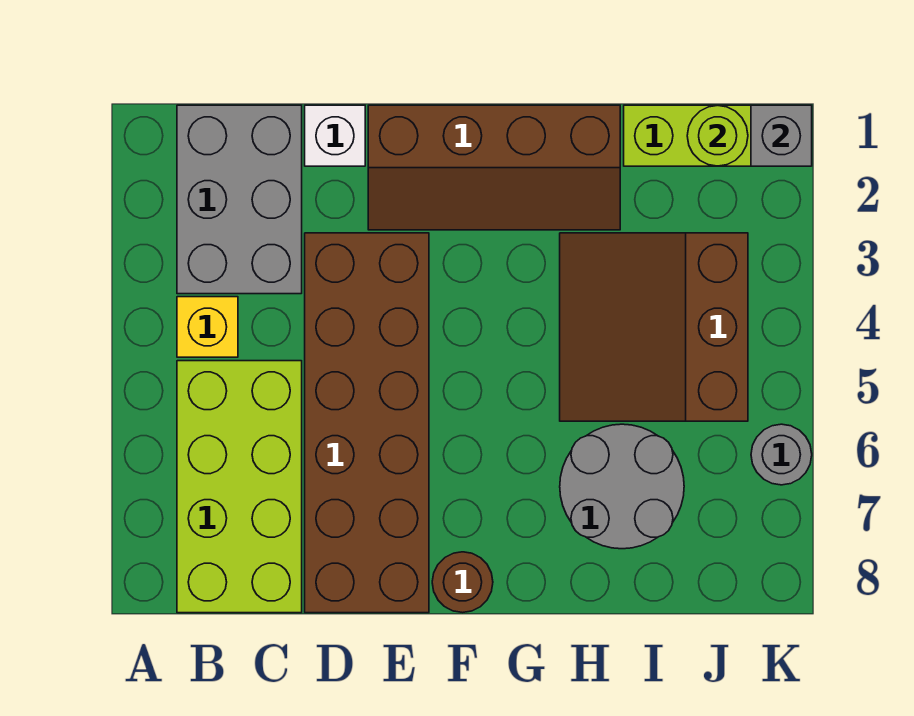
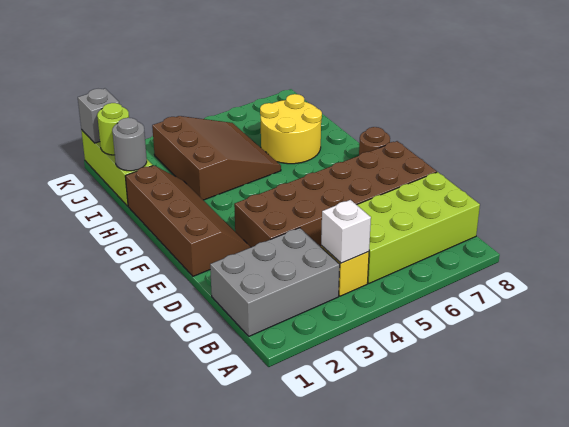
white brick D1 level 1 -> white brick B4 level 2
brown slope H3:J5 level 1 top J -> brown slope H3:J5 level 1 top 3
grey round brick H6:I7 level 1 -> yellow round brick H6:I7 level 1
grey round brick K6 level 1 -> grey round brick I1 level 2

